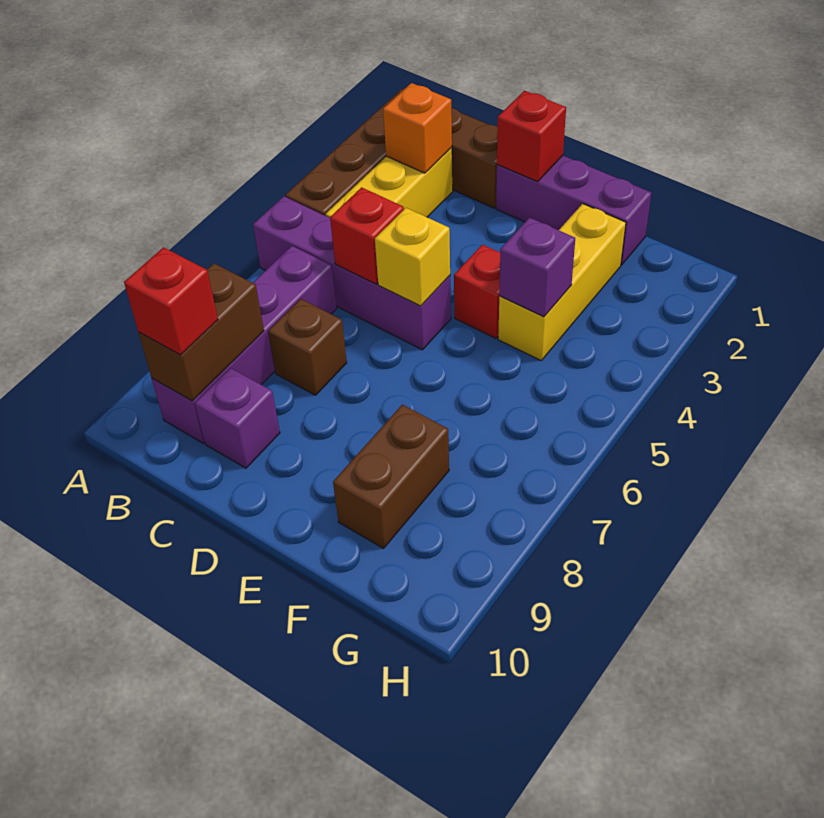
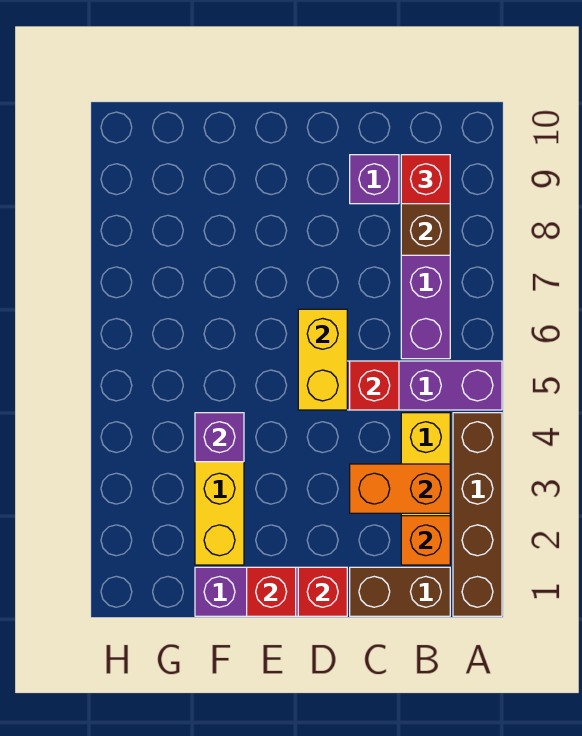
none -> orange brick B3:C3 level 2
brown brick C7 level 1 -> none
yellow brick D5 level 2 -> yellow brick D5:D6 level 2
red brick E4 level 1 -> red brick E1 level 2
brown brick F8:F9 level 1 -> none

